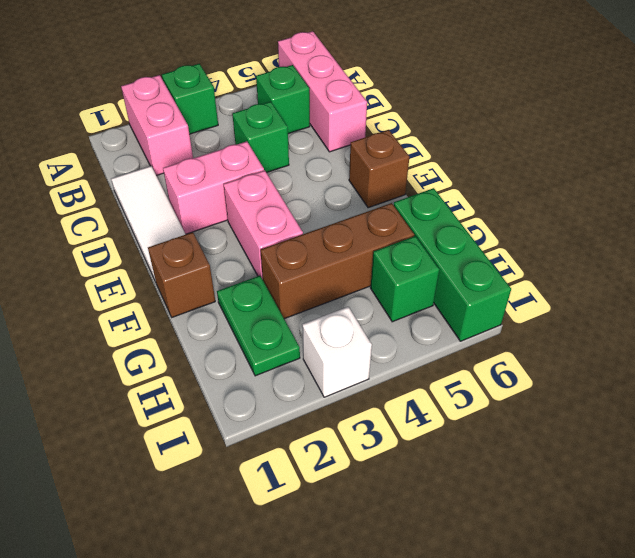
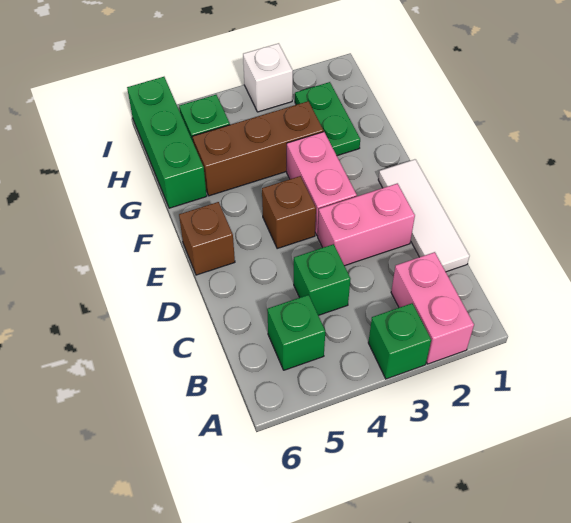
pink brick A6:C6 level 1 -> none
brown brick F1 level 1 -> brown brick E4 level 1

